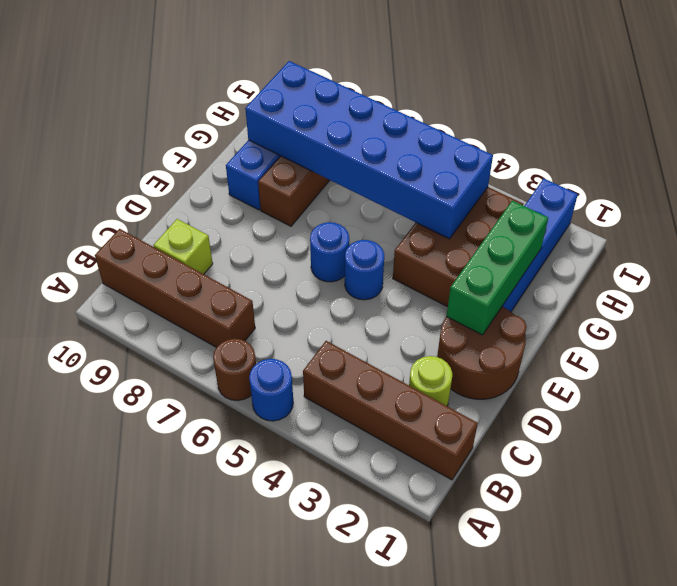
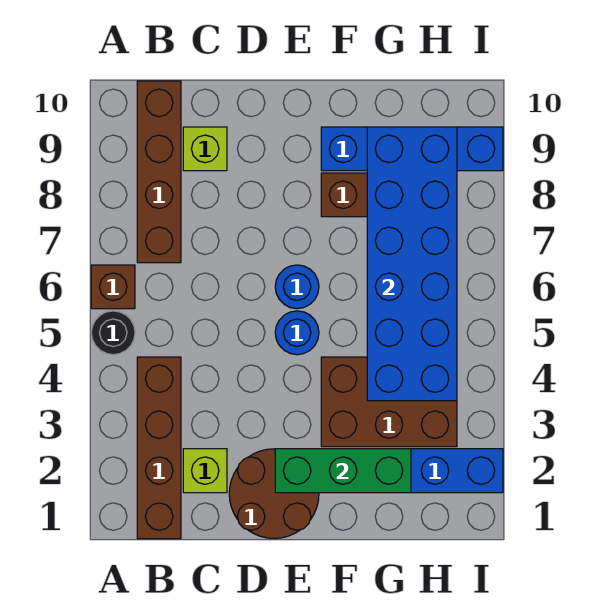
blue round brick A5 level 1 -> black round brick A5 level 1
brown round brick A6 level 1 -> brown brick A6 level 1
lime round brick C2 level 1 -> lime brick C2 level 1

